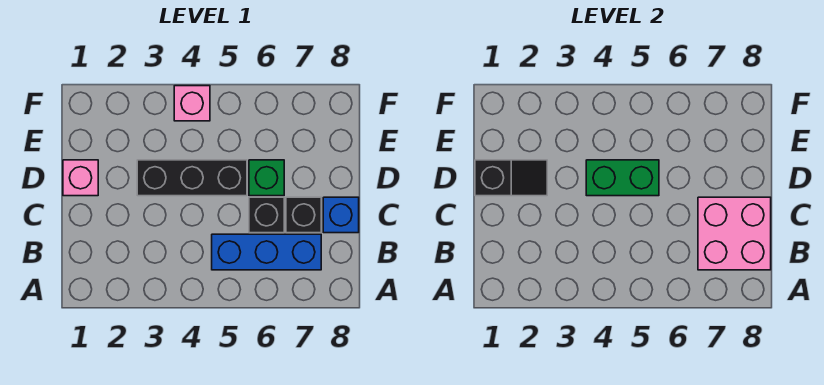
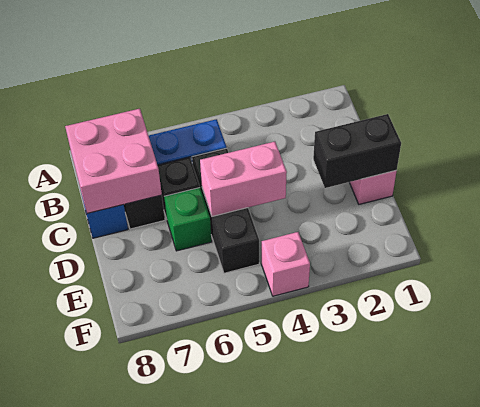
black slope D1:D2 level 2 top 1 -> black brick D1:D2 level 2
black brick D3:D5 level 1 -> black brick C5:E5 level 1
green brick D4:D5 level 2 -> pink brick D4:D5 level 2

